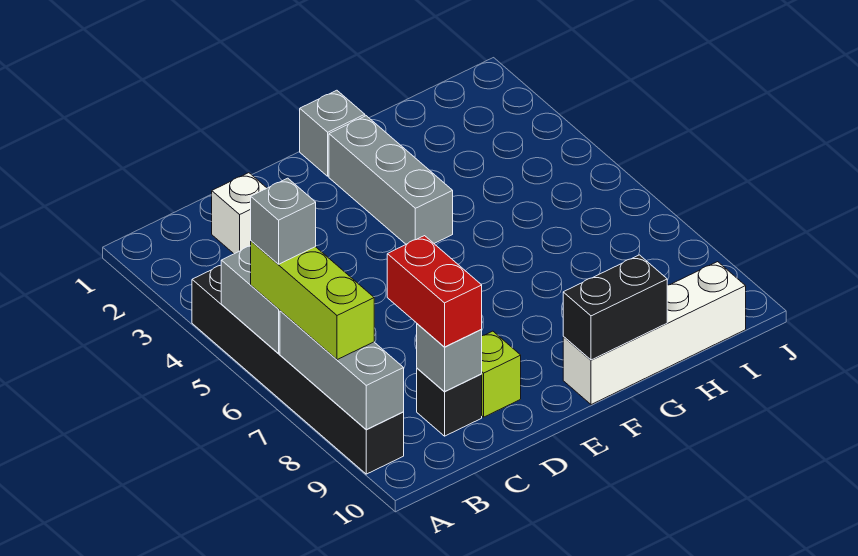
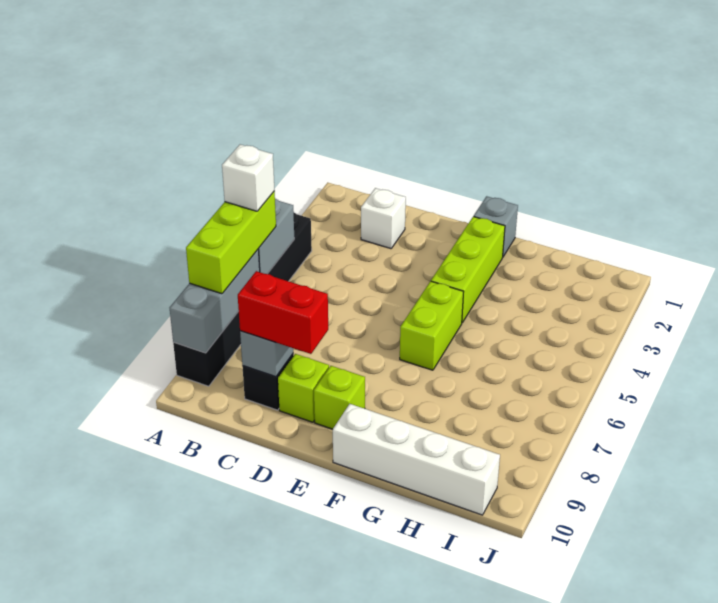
grey brick A6 level 4 -> white brick A6 level 4
red brick C8:C9 level 3 -> red brick C9:D9 level 3
none -> lime brick E9 level 1
grey brick F2:F4 level 1 -> lime brick F2:F4 level 1
none -> lime brick F5:F6 level 1
black brick F10:G10 level 2 -> none

